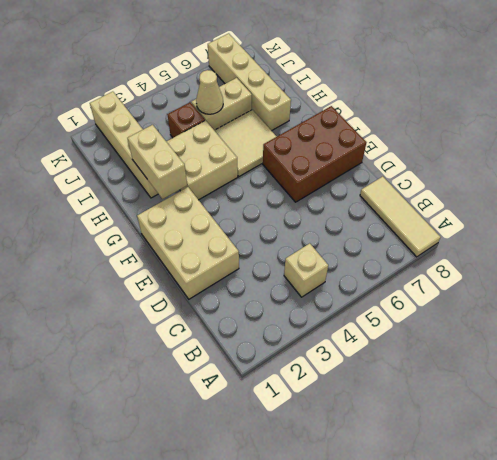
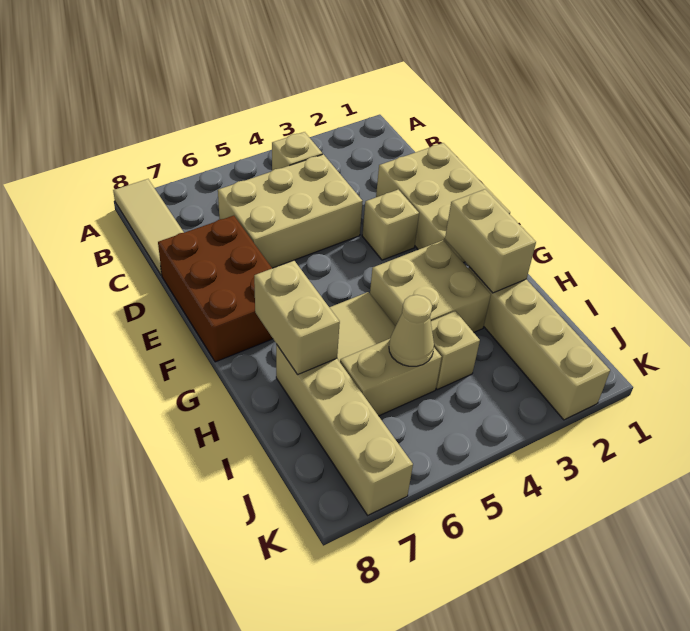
none -> tan brick C4:D6 level 1
none -> tan brick E3 level 1
brown brick E6:F8 level 1 -> brown brick D7:F8 level 1
none -> tan brick G7:H7 level 2
brown brick I4 level 1 -> tan brick I4 level 1

